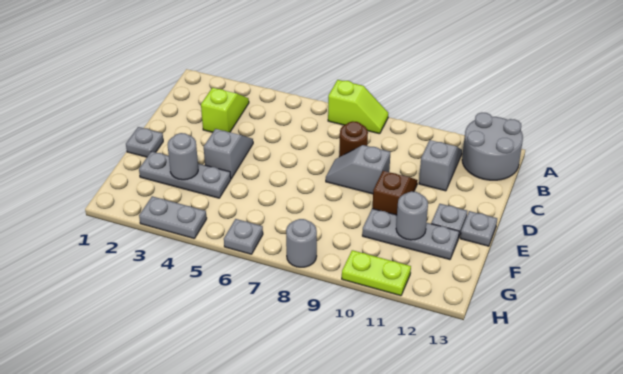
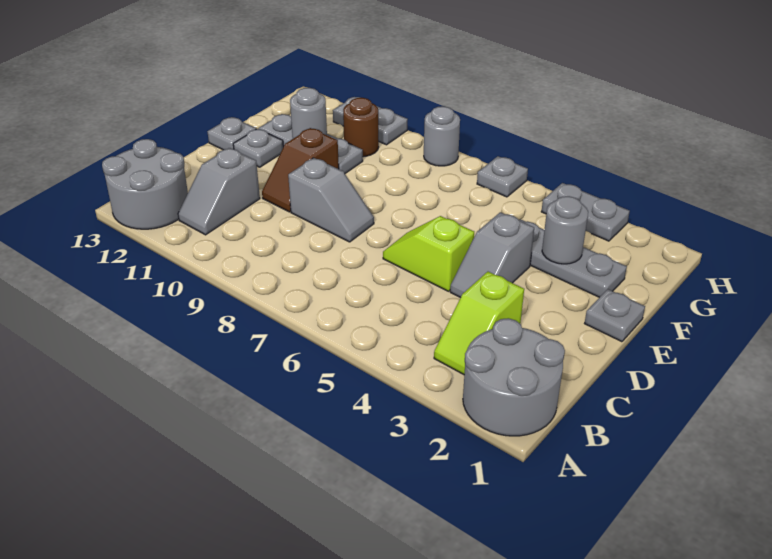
none -> grey round brick A1:B2 level 1
lime slope A7:A8 level 1 top 7 -> lime slope D5:D6 level 1 top 5
brown round brick C8 level 1 -> brown round brick G10 level 1
lime plate H10:H11 level 1 -> grey plate H10:H11 level 1

